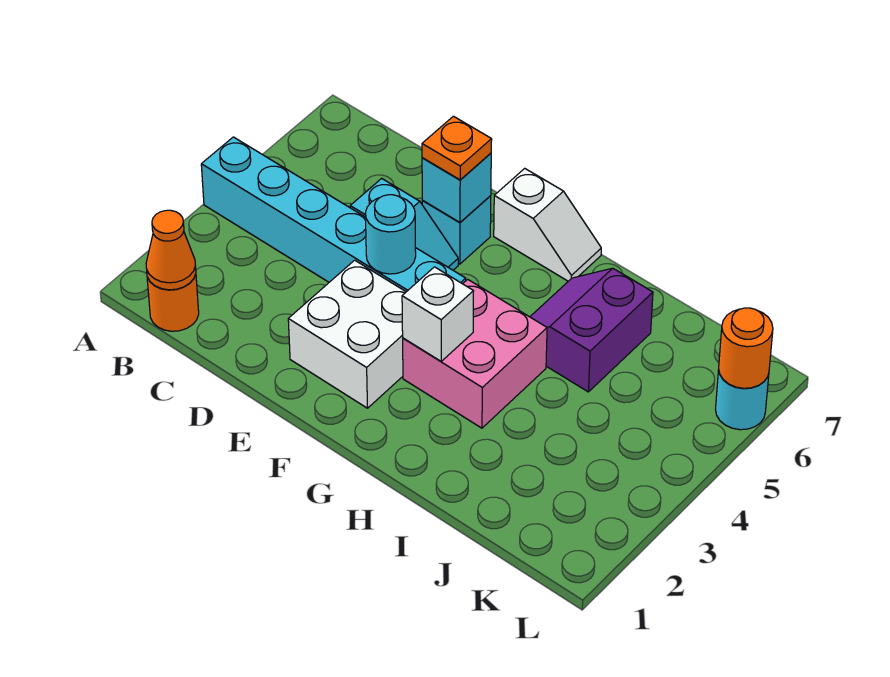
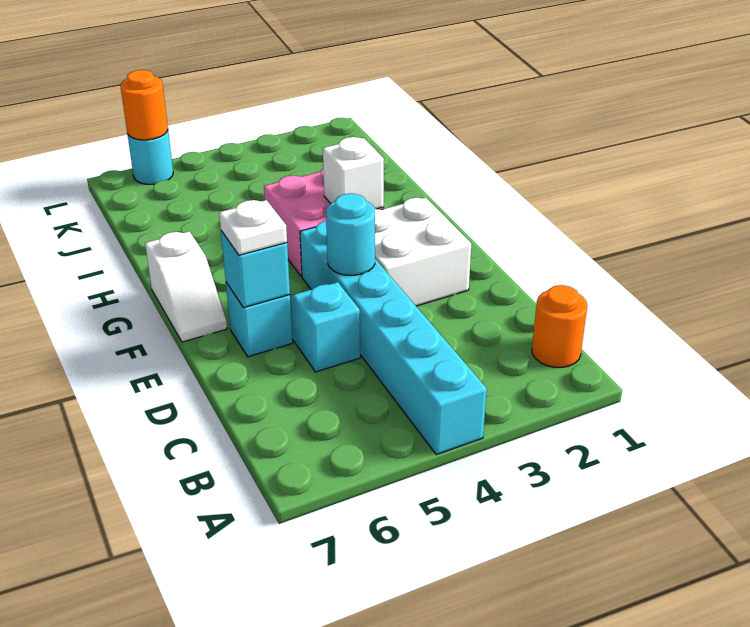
orange cone B1 level 2 -> none
orange plate E6 level 3 -> white plate E6 level 3
white slope F7:G7 level 1 top F -> white slope F7:G7 level 1 top G
purple slope H5:I6 level 1 top I -> none

